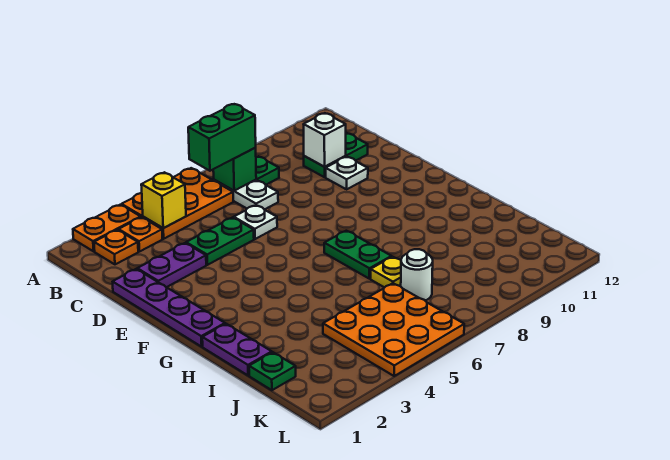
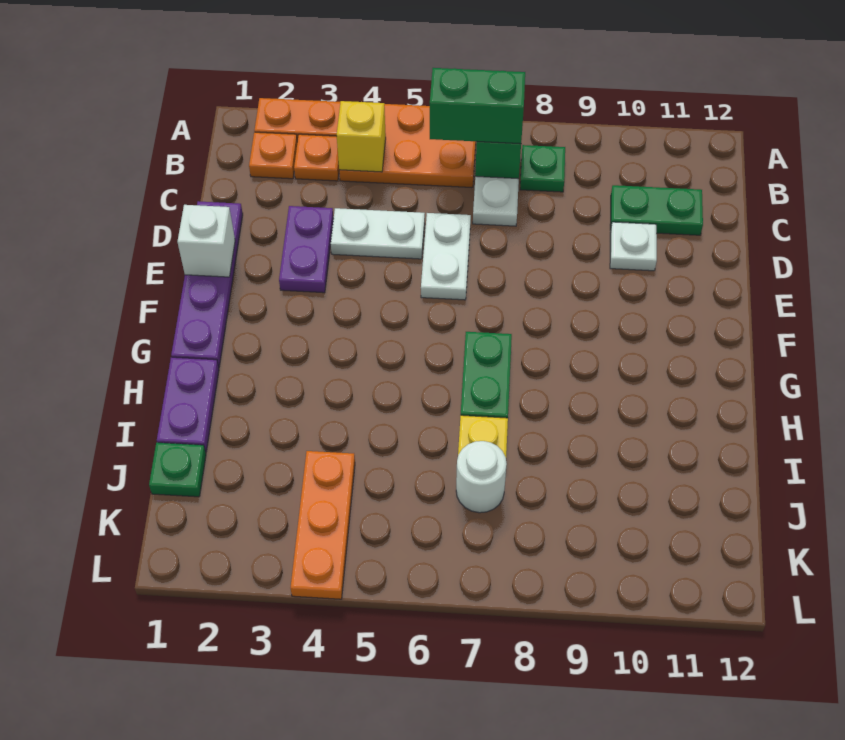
white brick C10 level 2 -> white brick E1 level 2
purple plate D2:D3 level 1 -> purple plate D3:E3 level 1
green plate D4:D5 level 1 -> white plate D4:D5 level 1
white plate D6 level 1 -> white plate D6:E6 level 1
orange plate J4:L6 level 1 -> orange plate J4:L4 level 1

